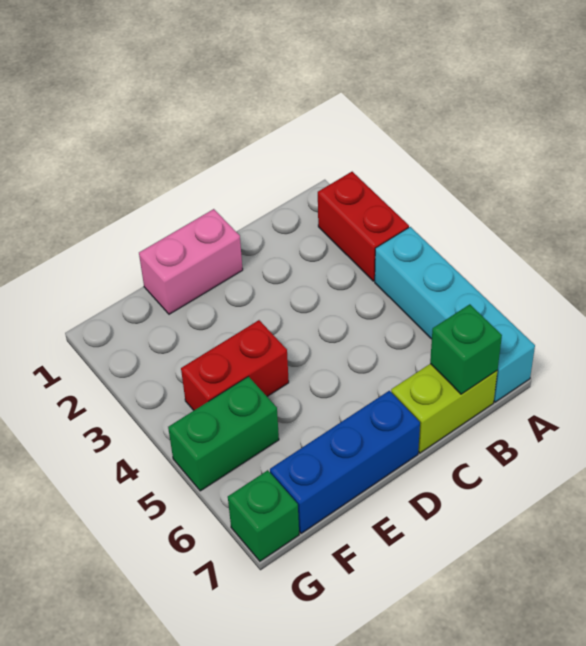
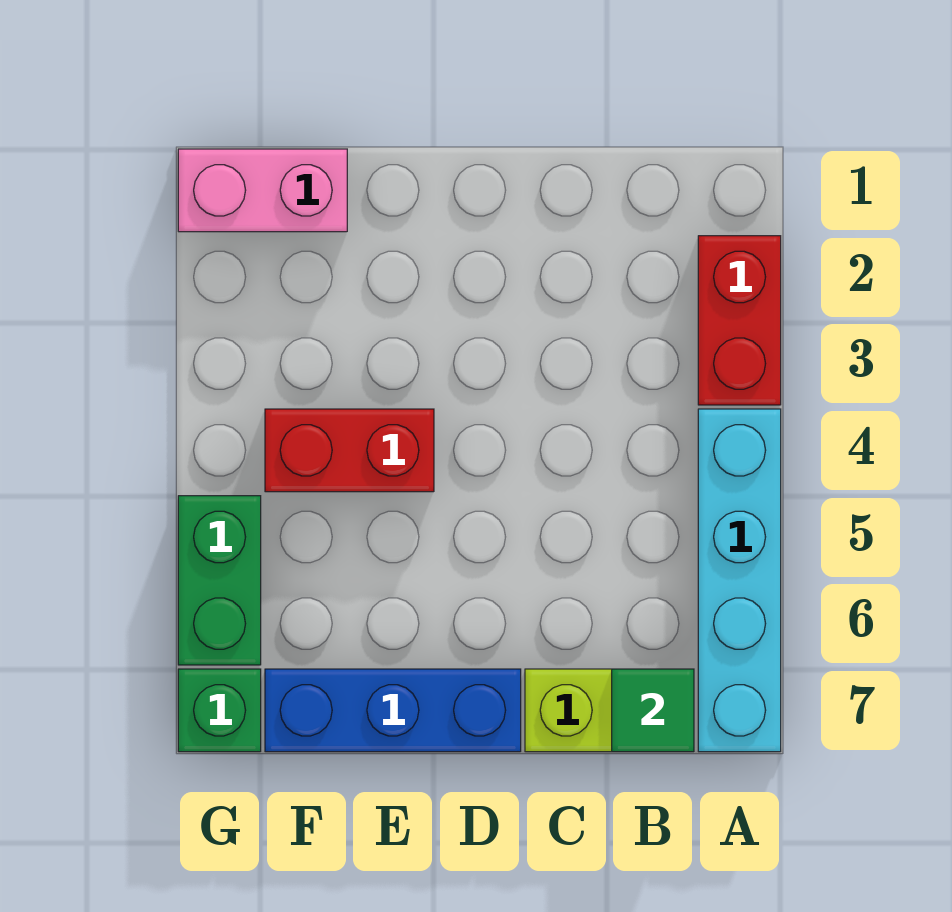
green brick B7 level 2 -> green tile B7 level 2
pink brick D1:E1 level 1 -> pink brick F1:G1 level 1
green brick F5:G5 level 1 -> green brick G5:G6 level 1

